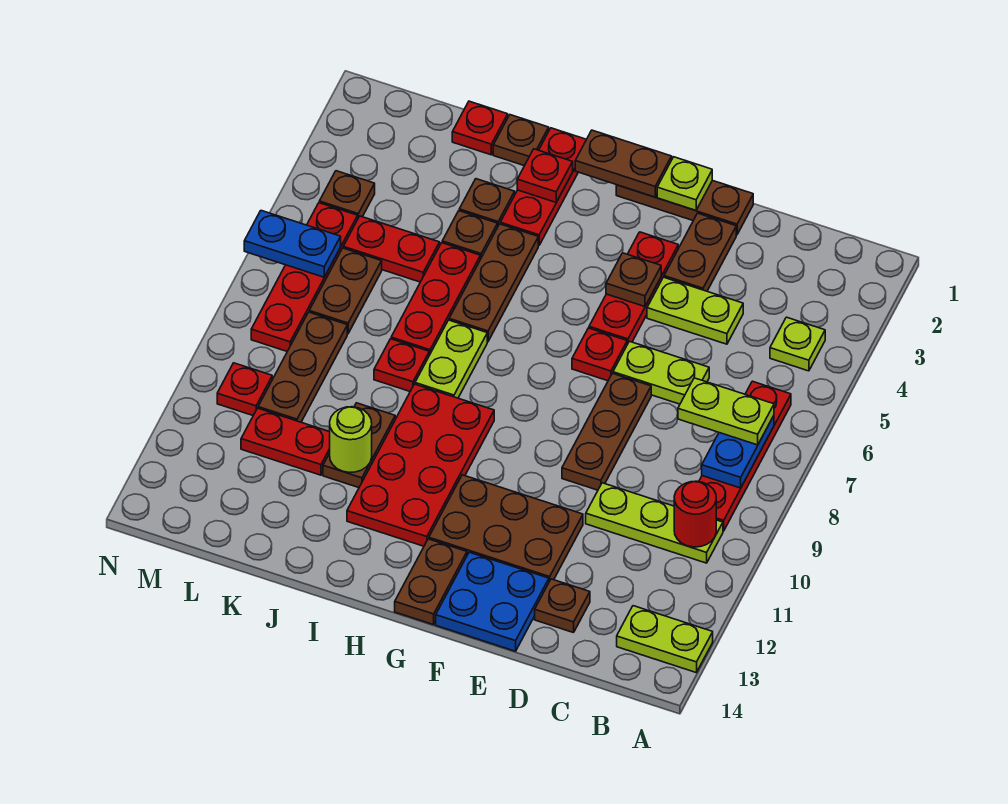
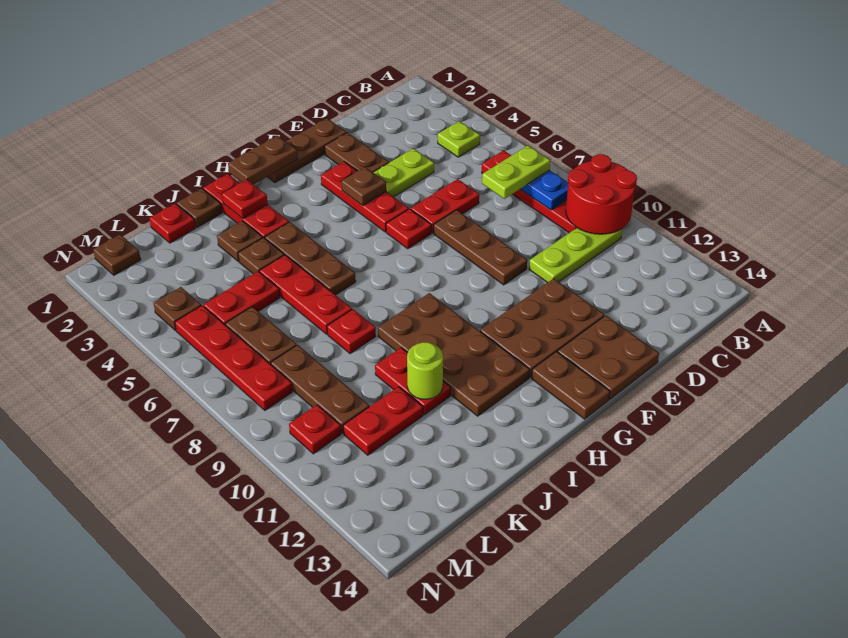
lime plate A13:B13 level 1 -> none
red round brick B10 level 2 -> red round brick A9:B10 level 2
lime plate D6:E6 level 1 -> red plate D6:E6 level 1
brown plate D13 level 1 -> brown plate M1 level 1
blue plate E13:F14 level 1 -> brown plate E13:F14 level 1
lime plate F1 level 2 -> none
red plate H9:I12 level 1 -> brown plate H9:I12 level 1
lime plate I7:I8 level 1 -> none
brown plate J10:J11 level 1 -> red plate J10:J11 level 1
blue plate M6:N6 level 2 -> none

